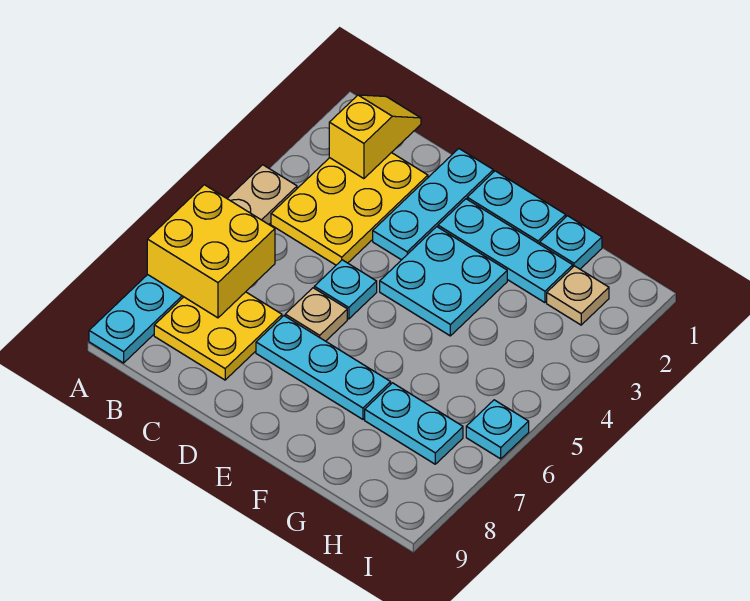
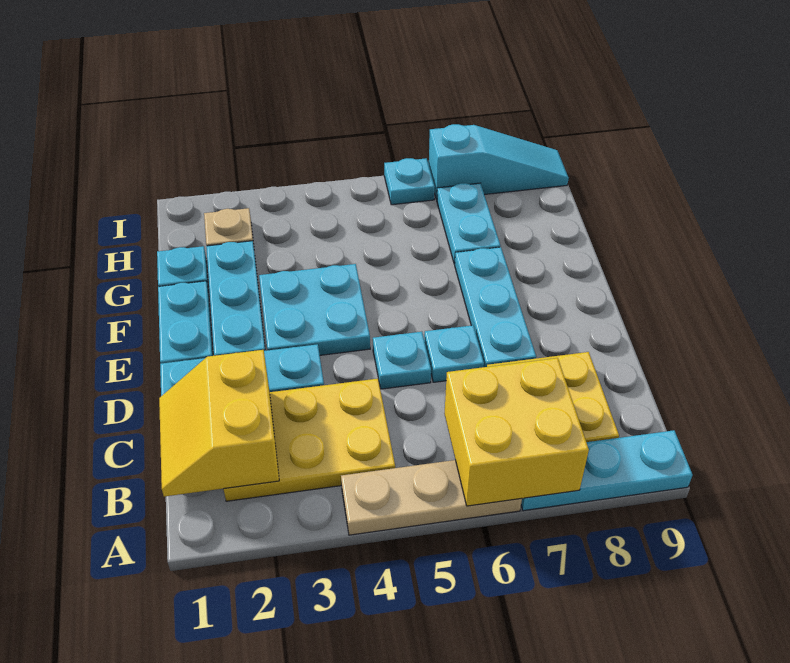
yellow slope B1:B2 level 2 top 2 -> yellow slope B1:C2 level 2 top 2
tan plate D6 level 1 -> cyan plate D6 level 1
none -> cyan slope I7:I9 level 1 top 7

